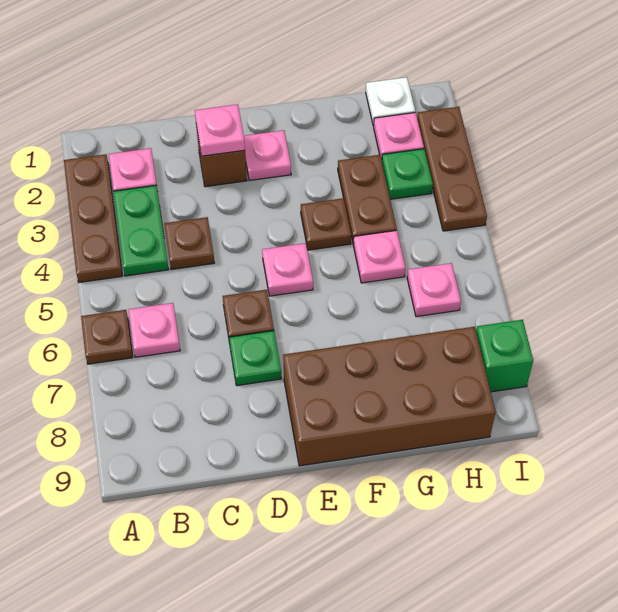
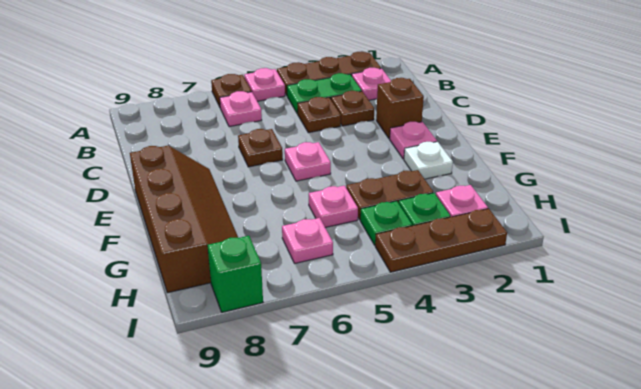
pink plate D2 level 2 -> pink plate A5 level 1
green plate D7 level 1 -> green plate H4 level 1
brown brick E8:H9 level 1 -> brown slope E8:H9 level 1 top 9
brown plate F4 level 1 -> brown plate C3 level 1
white plate H1 level 1 -> white plate F2 level 1

